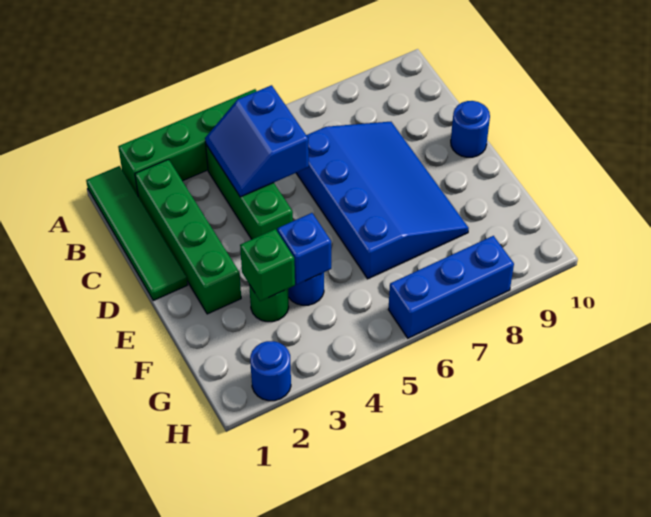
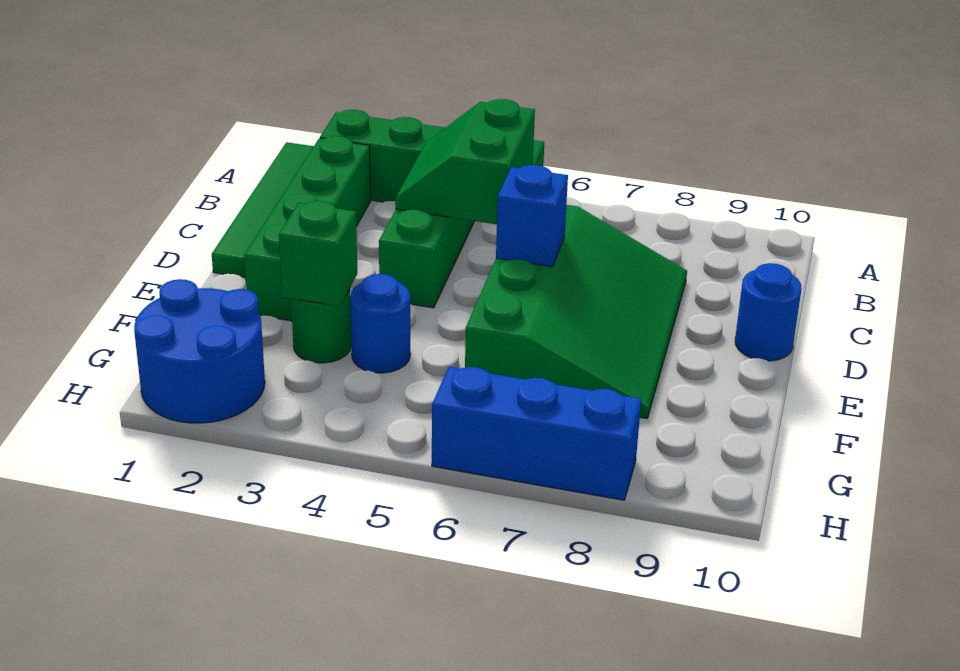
blue slope B4:C5 level 2 top 5 -> green slope B4:C5 level 2 top 5
blue slope C6:F8 level 1 top 6 -> green slope C6:F8 level 1 top 6
blue brick F4 level 2 -> blue brick D6 level 2
blue round brick H2 level 1 -> blue round brick G1:H2 level 1

